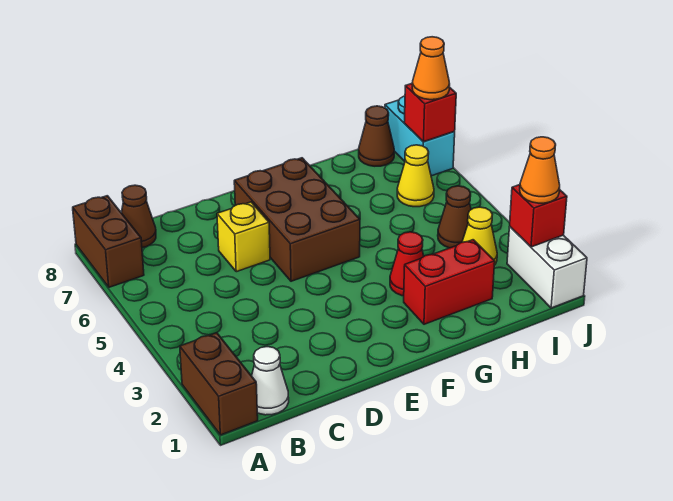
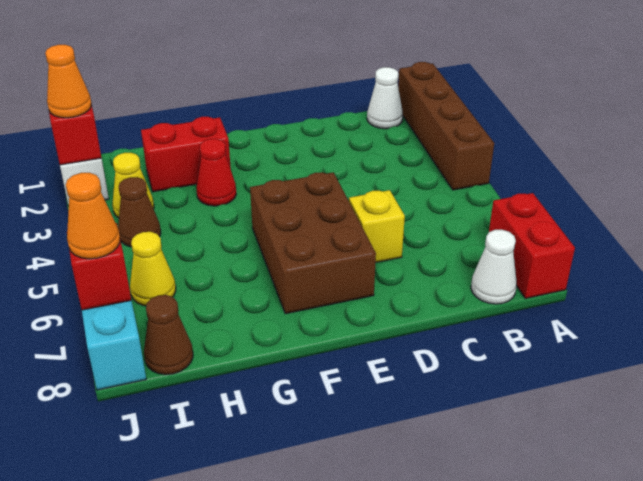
brown brick A1:A2 level 1 -> brown brick A1:A4 level 1
brown brick A7:A8 level 1 -> red brick A7:A8 level 1
brown cone B8 level 1 -> white cone B8 level 1

